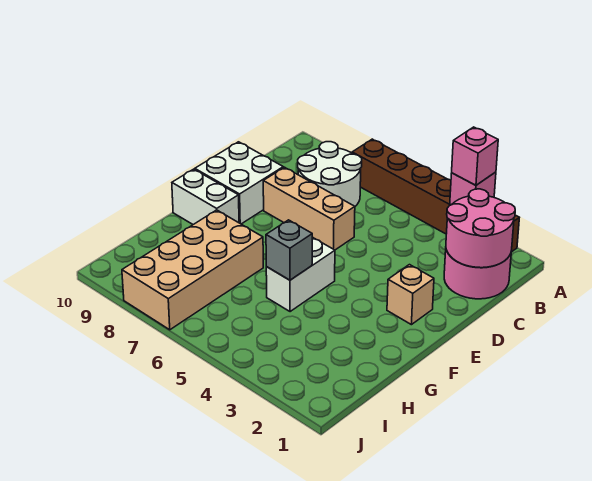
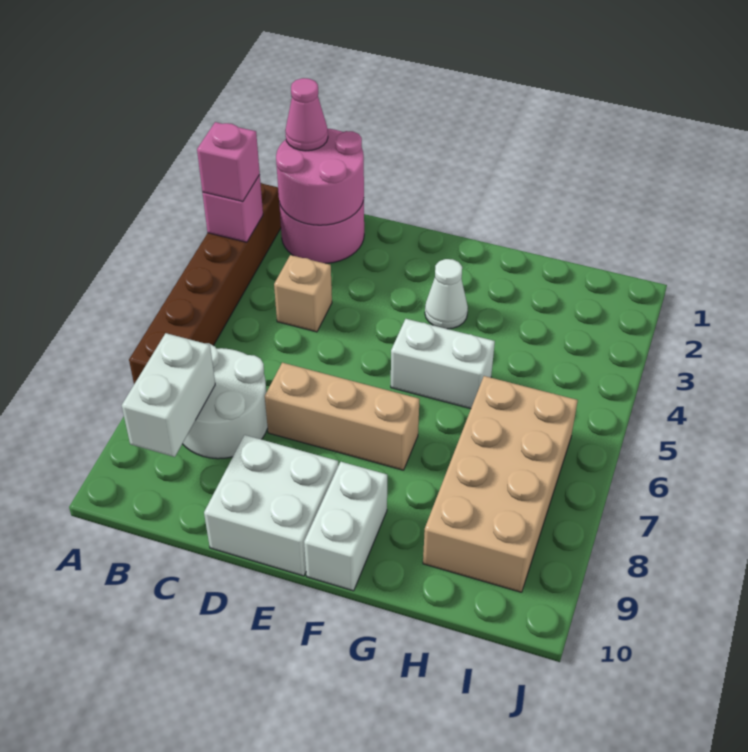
none -> pink cone B1 level 3
none -> white brick B8:B9 level 2
tan brick D6:D8 level 1 -> tan brick D7:F7 level 1
tan brick E2 level 1 -> tan brick C4 level 1
none -> white cone F3 level 1
grey brick G5 level 2 -> none
tan brick G7:J8 level 1 -> tan brick H6:I9 level 1

